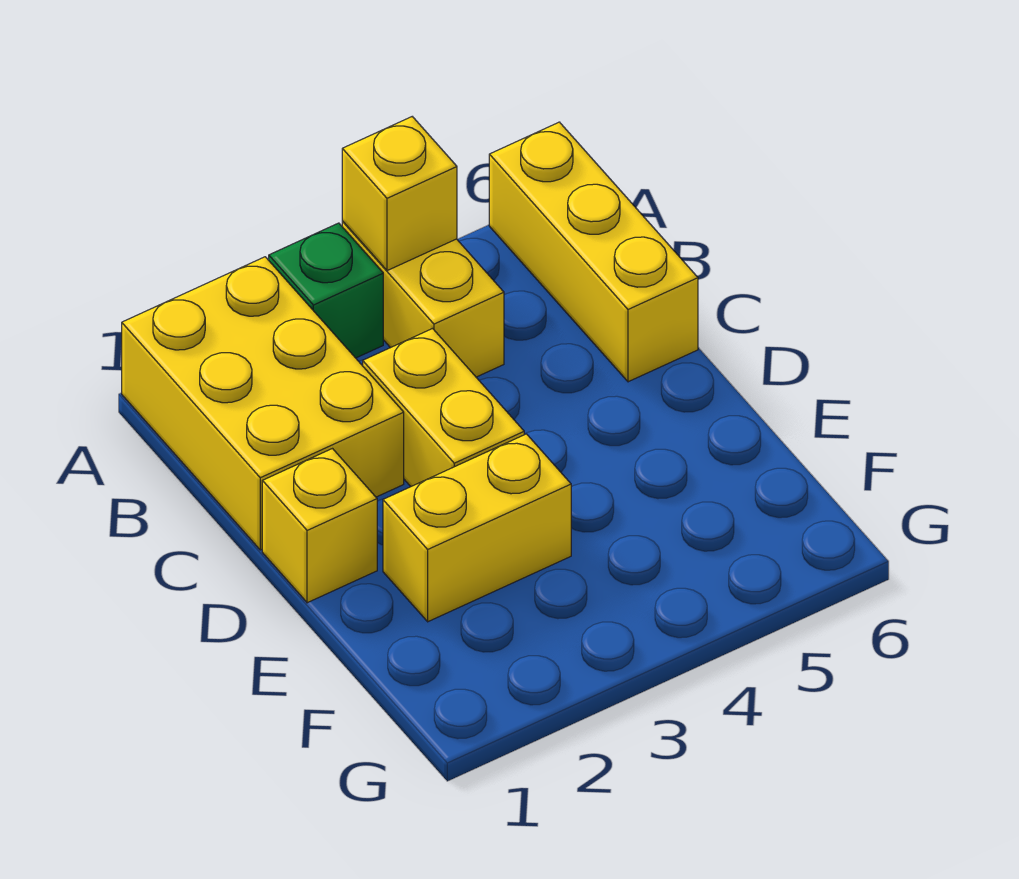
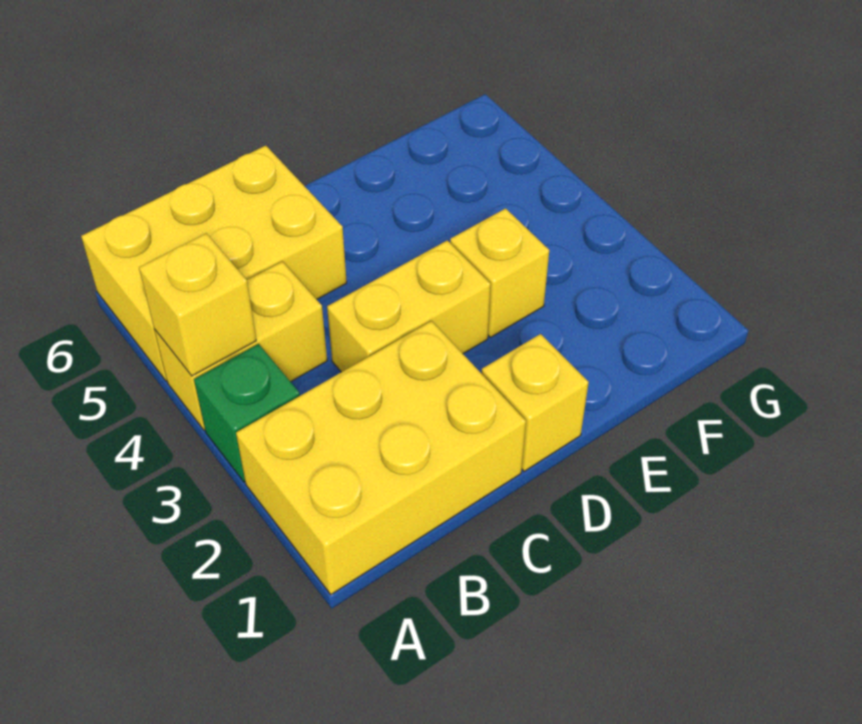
yellow brick A6:C6 level 1 -> yellow brick A5:C6 level 1
yellow brick E2:E3 level 1 -> yellow brick E3 level 1

